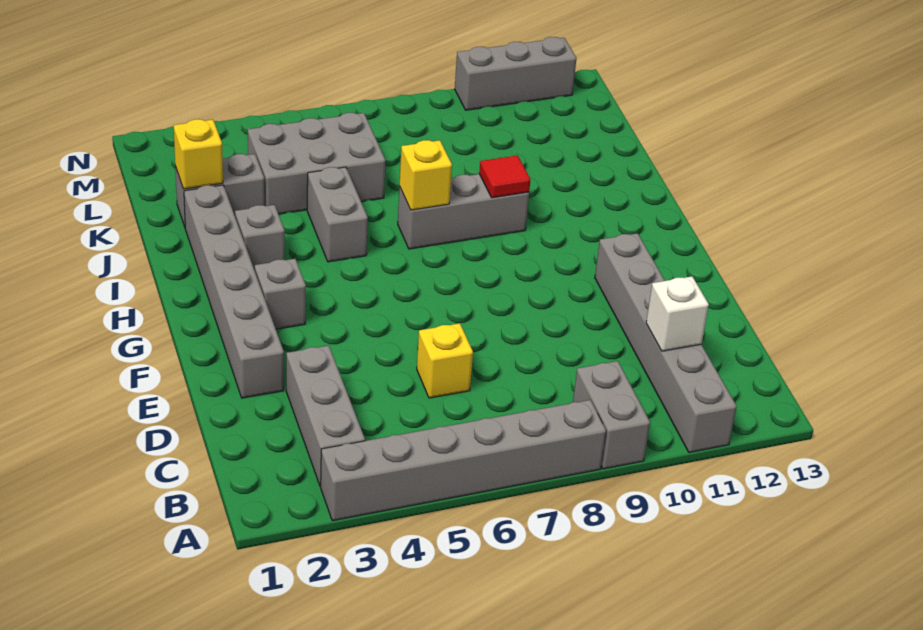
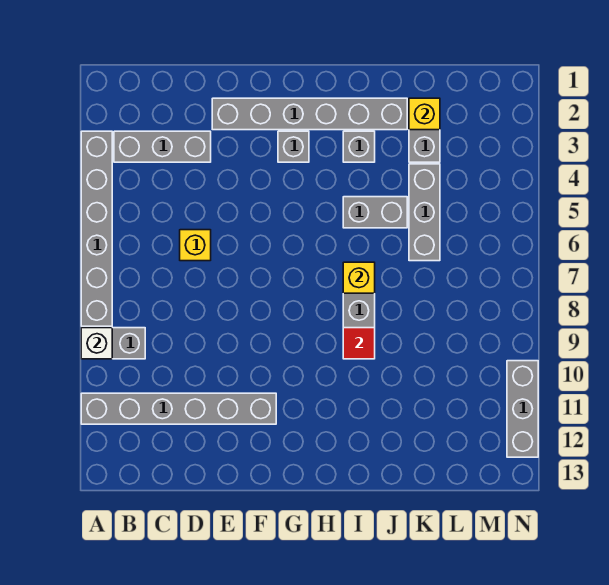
white brick C11 level 2 -> white brick A9 level 2
grey brick K4:L6 level 1 -> grey brick K4:K6 level 1

